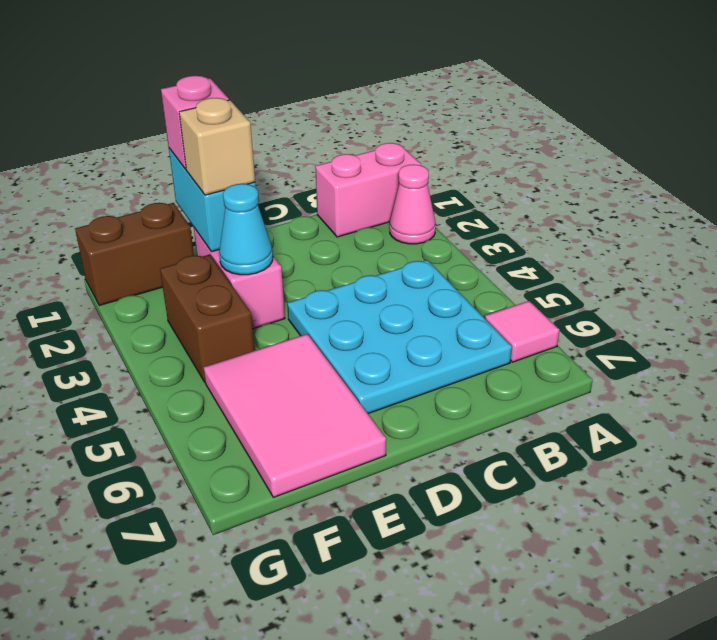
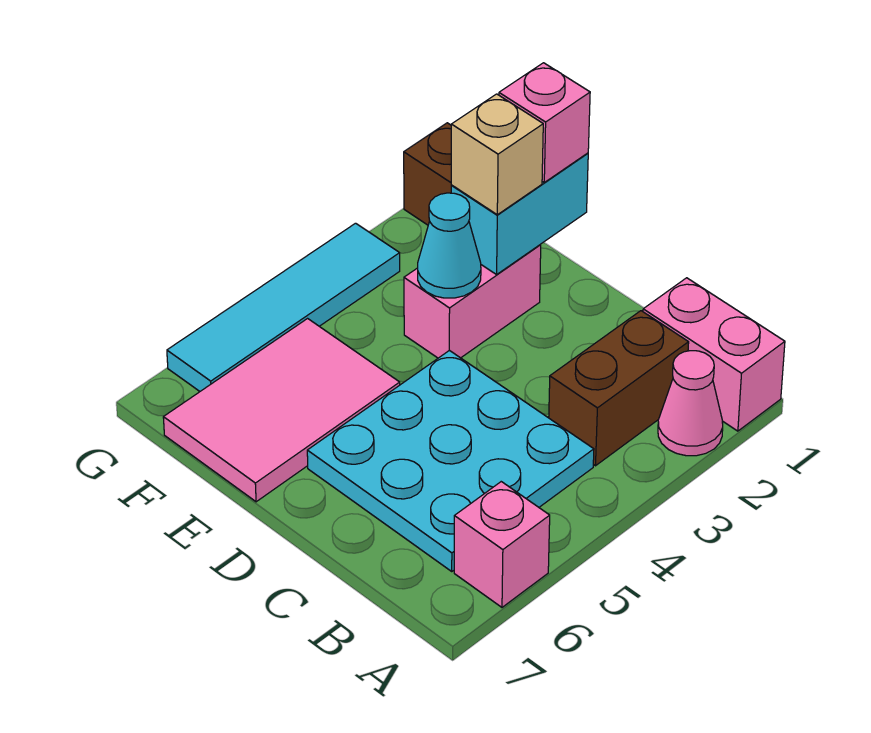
pink tile A6 level 1 -> pink brick A6 level 1
brown brick F3:F4 level 1 -> brown brick B2:B3 level 1
none -> cyan tile G3:G6 level 1

